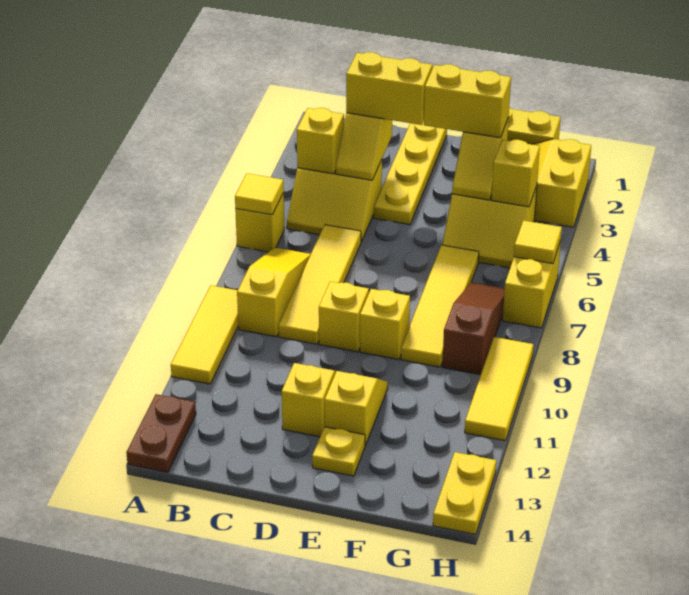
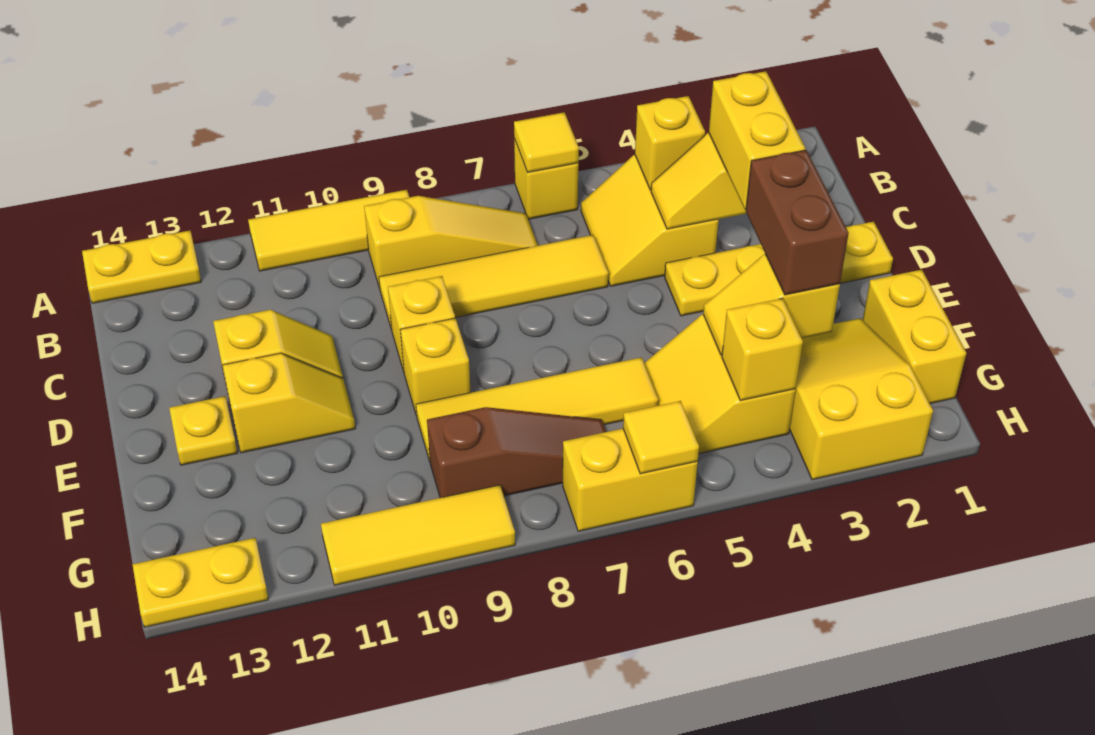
brown plate A13:A14 level 1 -> yellow plate A13:A14 level 1
yellow brick E3:F3 level 3 -> brown brick E3:F3 level 3

